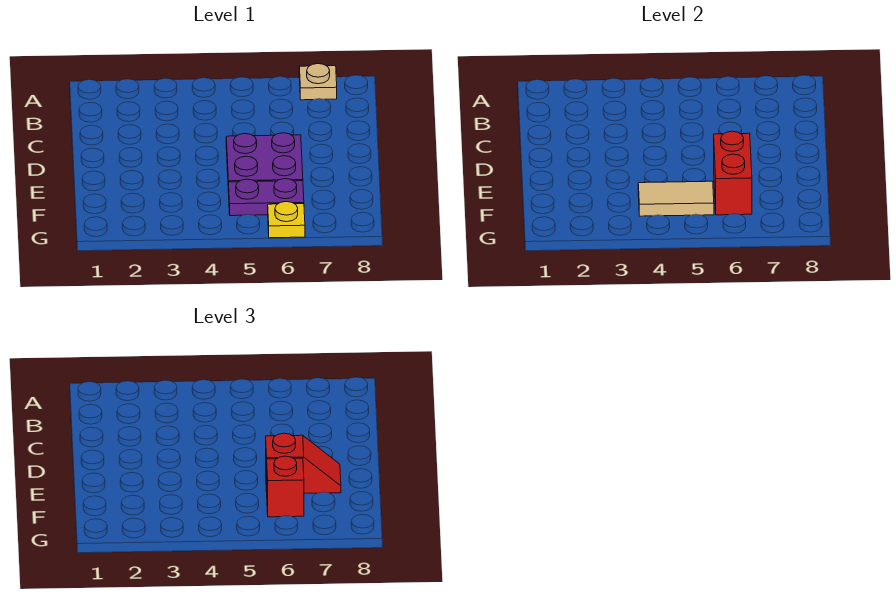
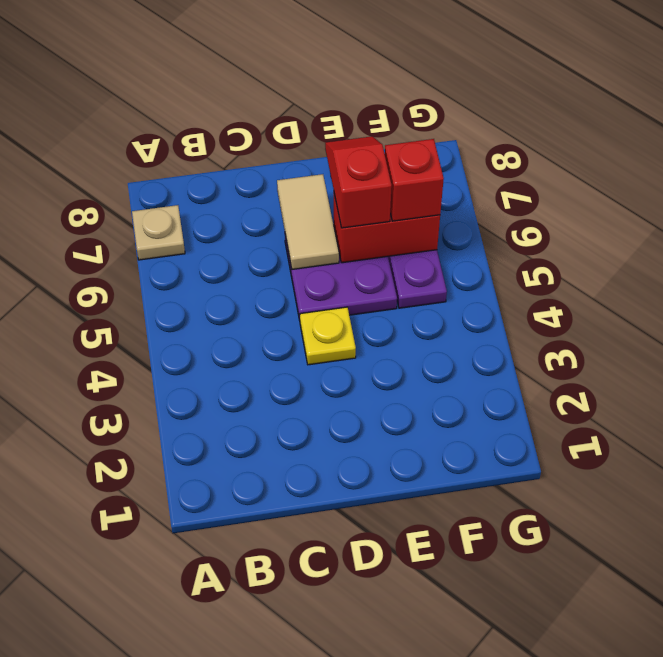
tan tile F4:F5 level 2 -> tan tile D6:D7 level 2
yellow plate G6 level 1 -> yellow plate D4 level 1

